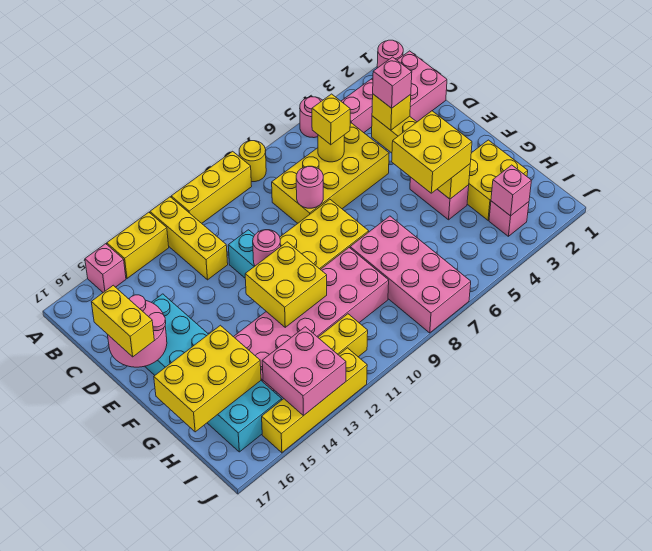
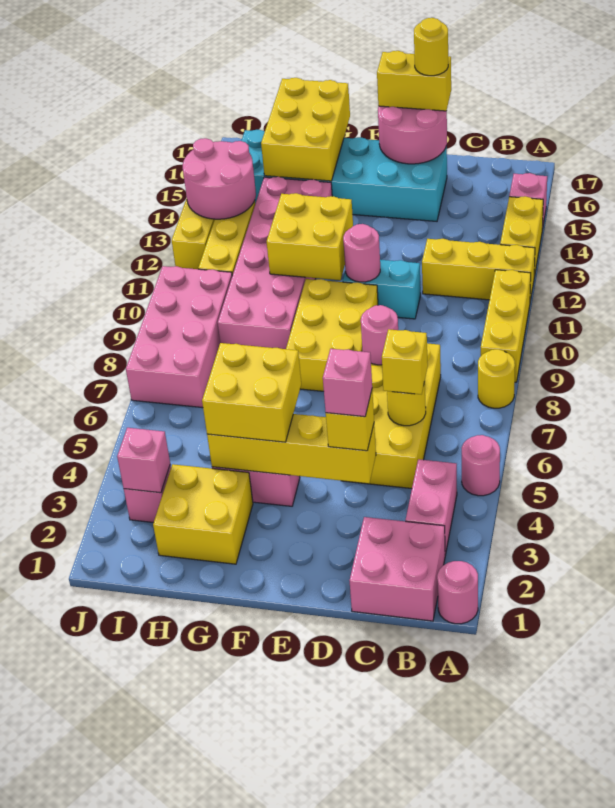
none -> yellow round brick D17 level 4
pink brick G7:J8 level 1 -> pink brick I7:J10 level 1
pink brick I13:J14 level 2 -> pink round brick I13:J14 level 2

